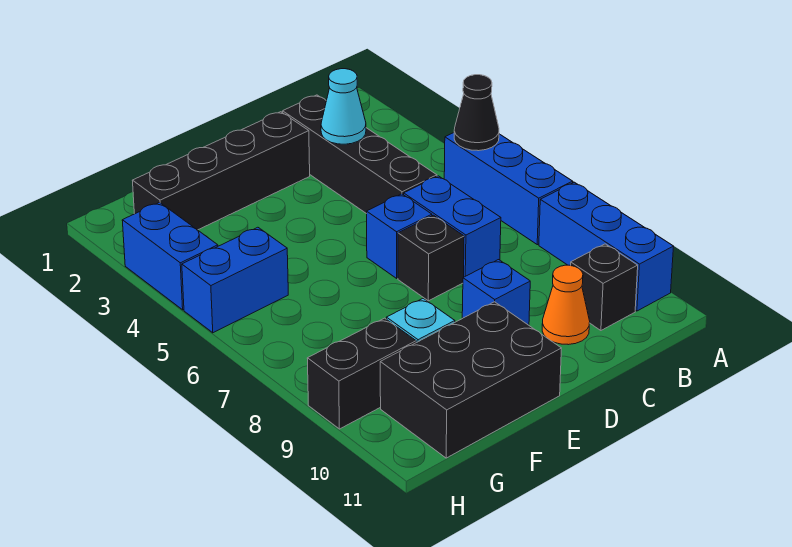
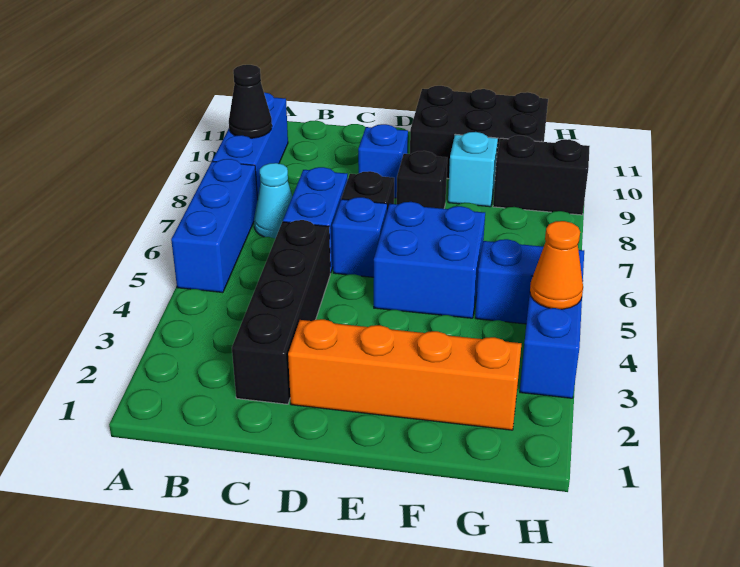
black cone A5 level 2 -> black cone A9 level 2
black brick B10 level 1 -> black brick E8 level 1
cyan cone C3 level 2 -> cyan cone B7 level 1
orange cone C10 level 1 -> orange cone H4 level 2
black brick D2:G2 level 1 -> orange brick D2:G2 level 1
none -> blue brick E5:F6 level 1

